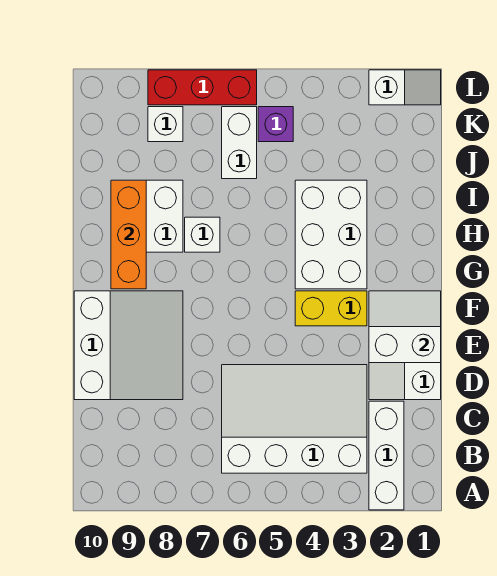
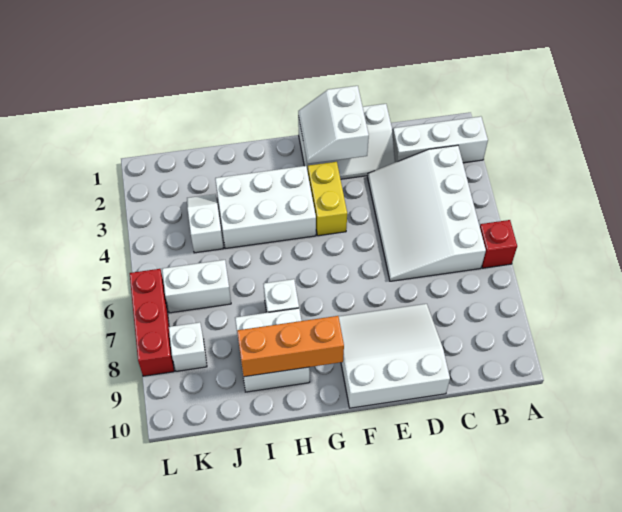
none -> red brick A6 level 1
purple brick K5 level 1 -> none
white slope L1:L2 level 1 top 2 -> white slope J3:J4 level 1 top 4

